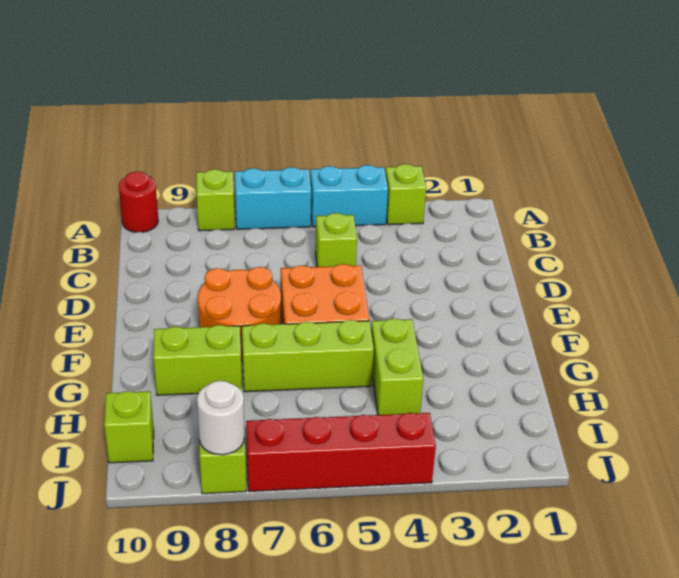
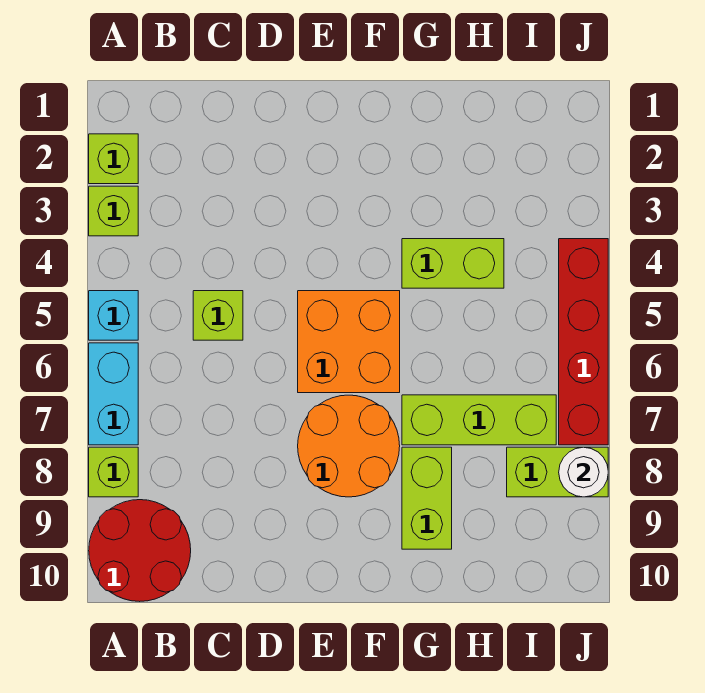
cyan brick A4:A5 level 1 -> cyan brick A5 level 1
red round brick A10 level 1 -> red round brick A9:B10 level 1
lime brick G5:G7 level 1 -> lime brick G7:I7 level 1
lime brick I10 level 1 -> lime brick A2 level 1

